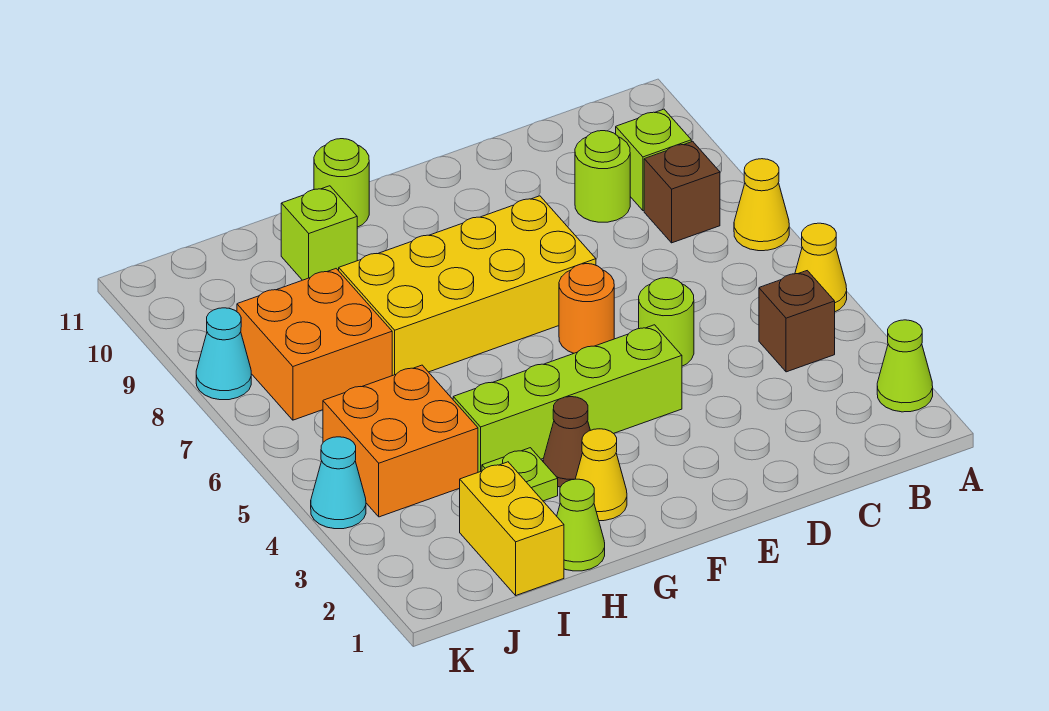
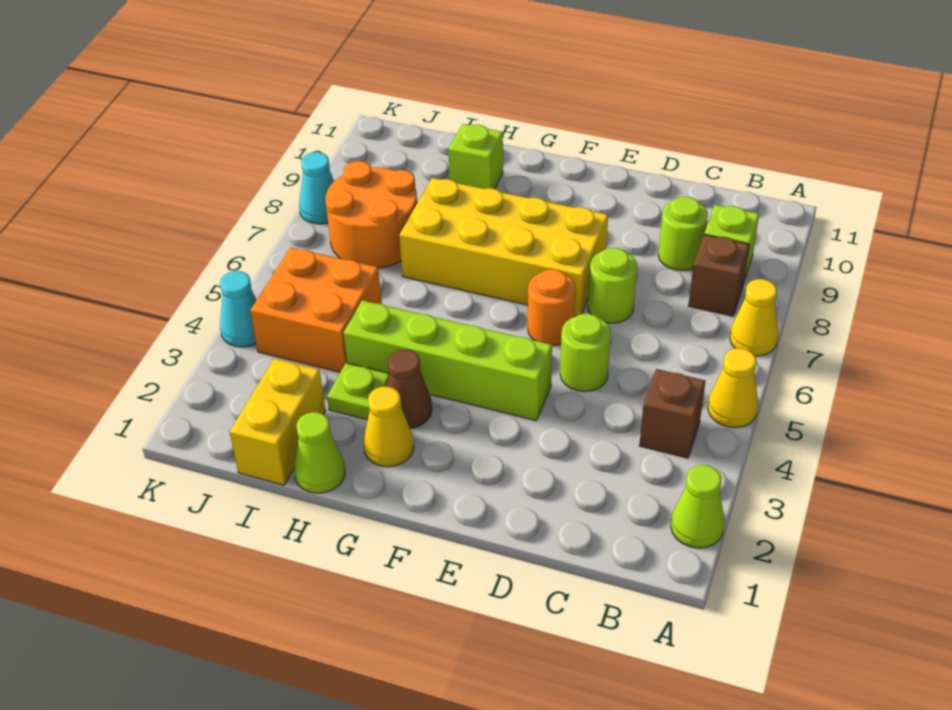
lime round brick G11 level 1 -> lime round brick D7 level 1
orange brick I7:J8 level 1 -> orange round brick I7:J8 level 1

